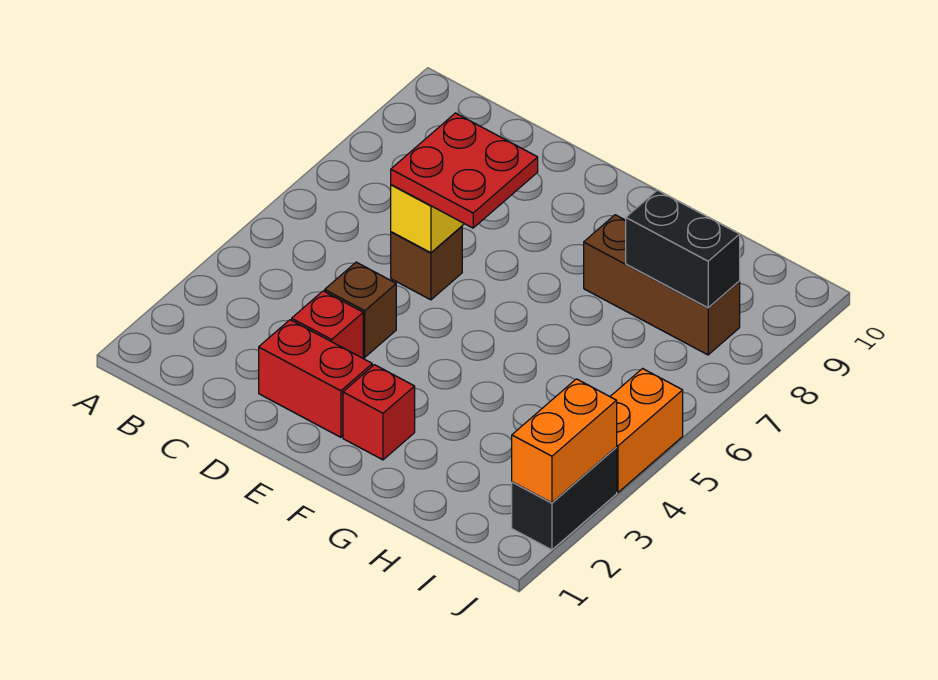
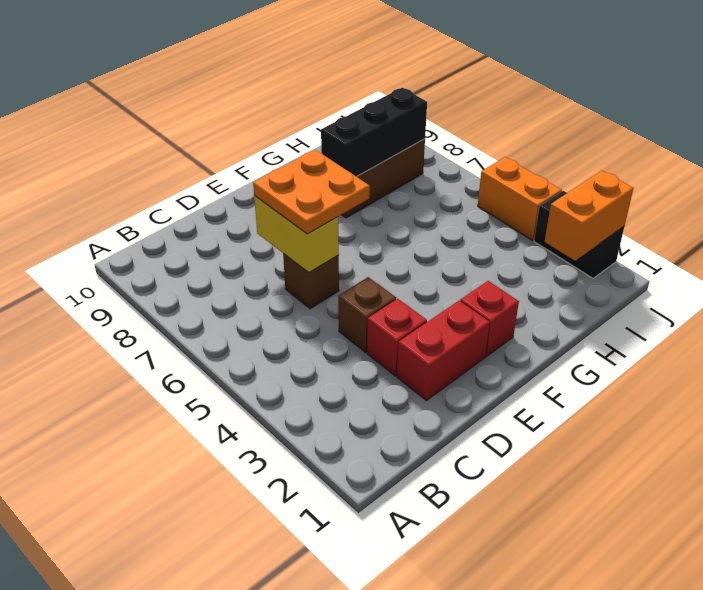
red plate D6:E7 level 3 -> orange plate D6:E7 level 3
black brick H8:I8 level 2 -> black brick G8:I8 level 2
orange brick J2:J3 level 2 -> orange brick I2:J2 level 2

